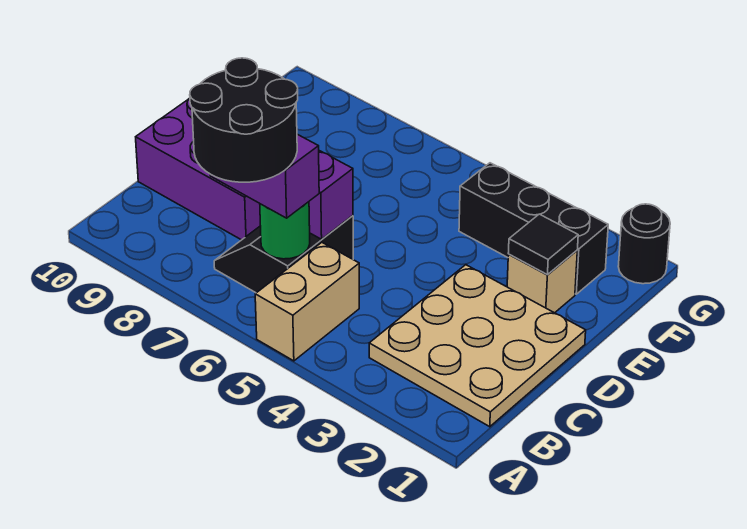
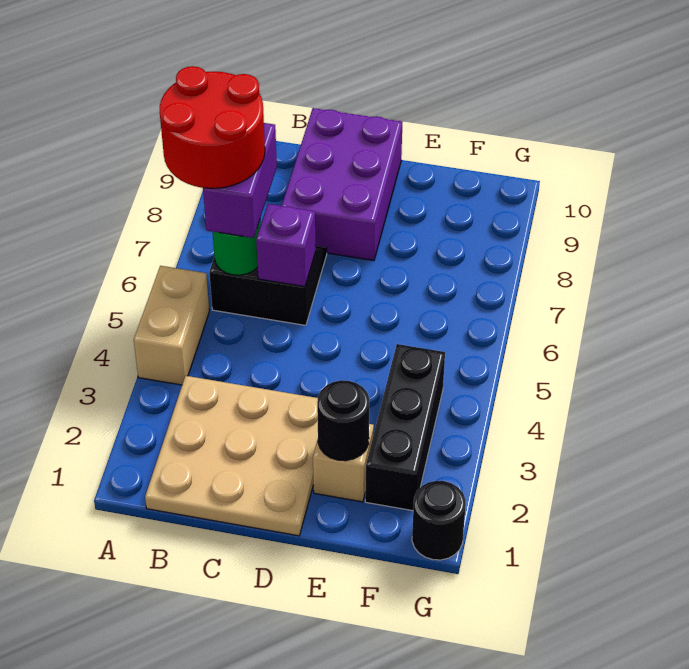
tan brick A5:B5 level 1 -> tan brick A4:A5 level 1
black round brick A6:B7 level 4 -> red round brick A6:B7 level 4
black tile E2 level 2 -> black round brick E2 level 2

